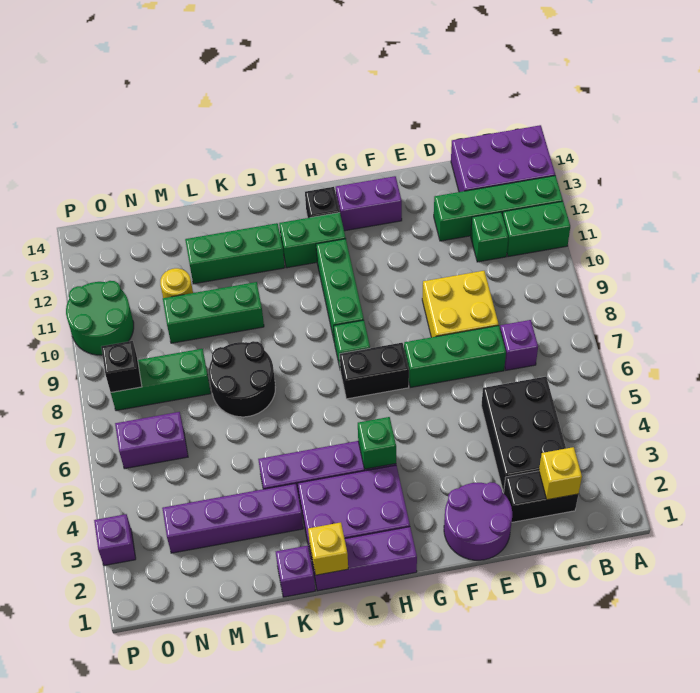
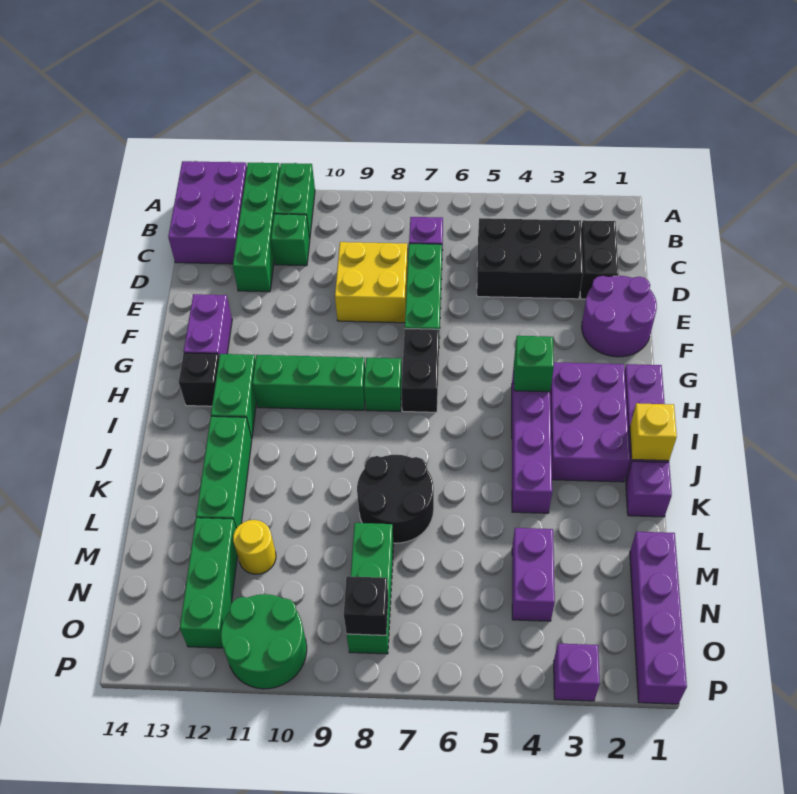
yellow brick C2 level 2 -> none
purple brick K3:N3 level 1 -> purple brick M1:P1 level 1
green brick K10:M10 level 1 -> green brick M12:O12 level 1
purple brick N6:O6 level 1 -> purple brick M4:N4 level 1

